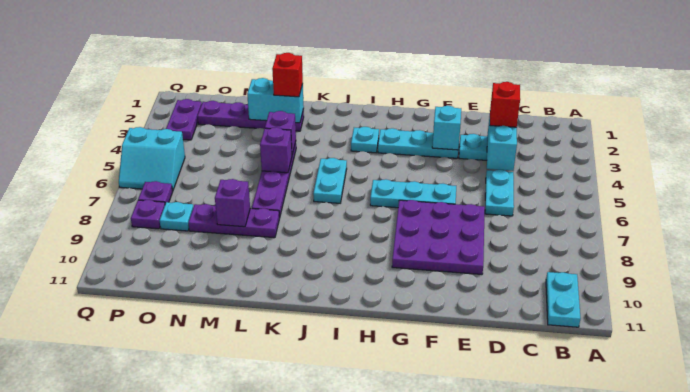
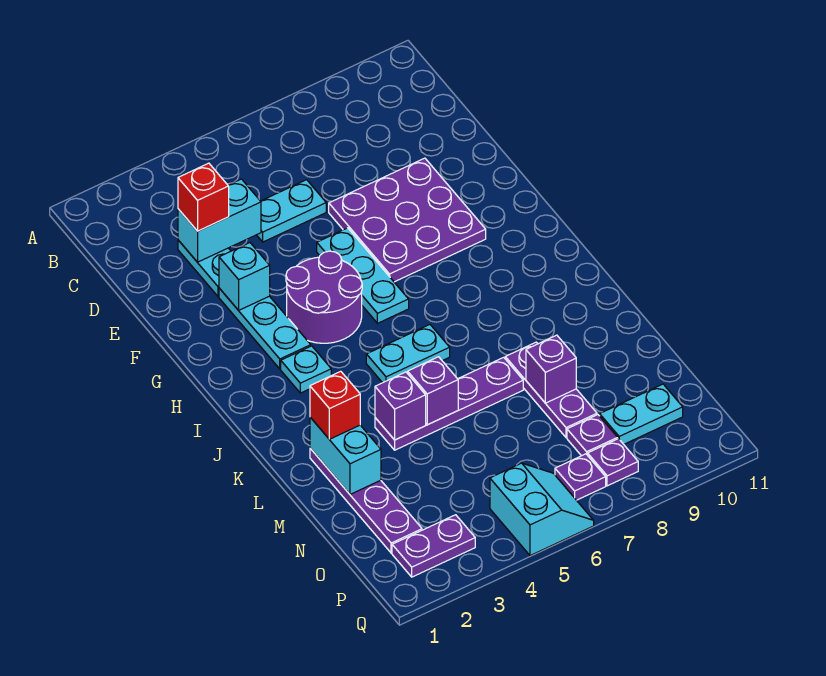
cyan plate B10:B11 level 1 -> cyan plate O9:O10 level 1
none -> purple round brick G4:H5 level 1
cyan plate O8 level 1 -> purple plate O8 level 1

